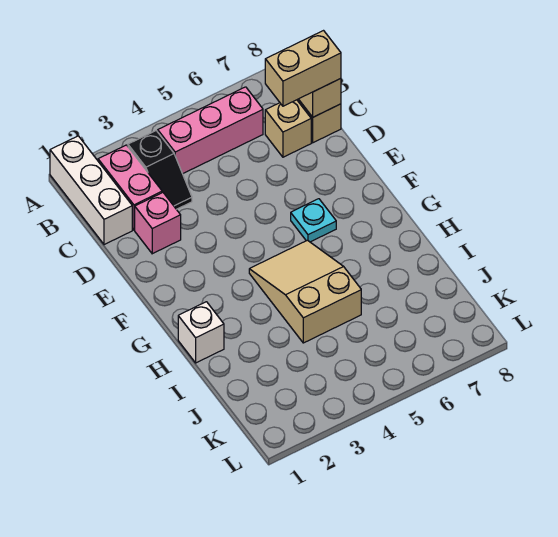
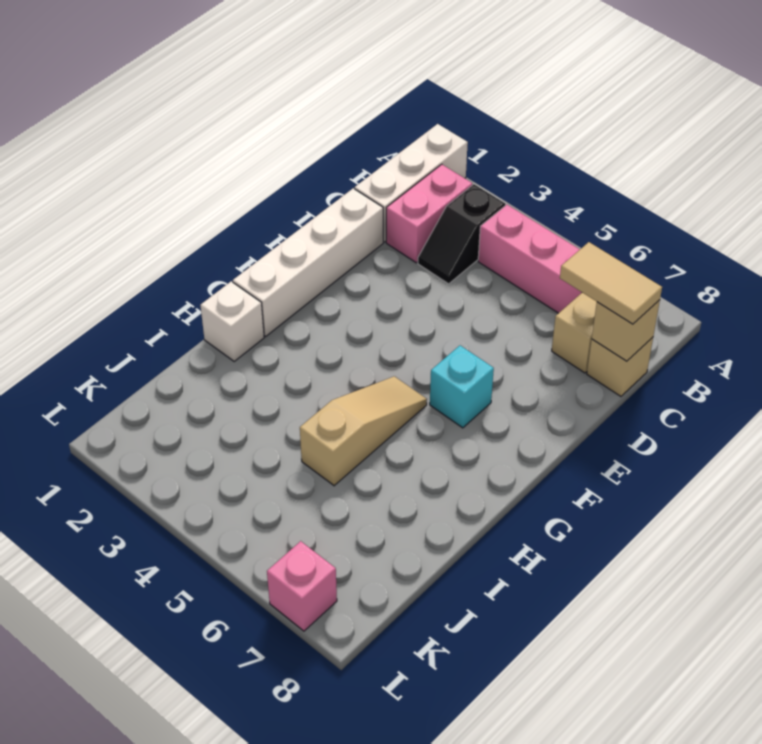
tan brick C7:C8 level 3 -> tan tile C7:C8 level 3
none -> white brick D1:G1 level 1
pink brick D2 level 1 -> pink brick L7 level 1
cyan plate F6 level 1 -> cyan brick F6 level 1
tan slope G4:I5 level 1 top I -> tan slope G5:I5 level 1 top I

